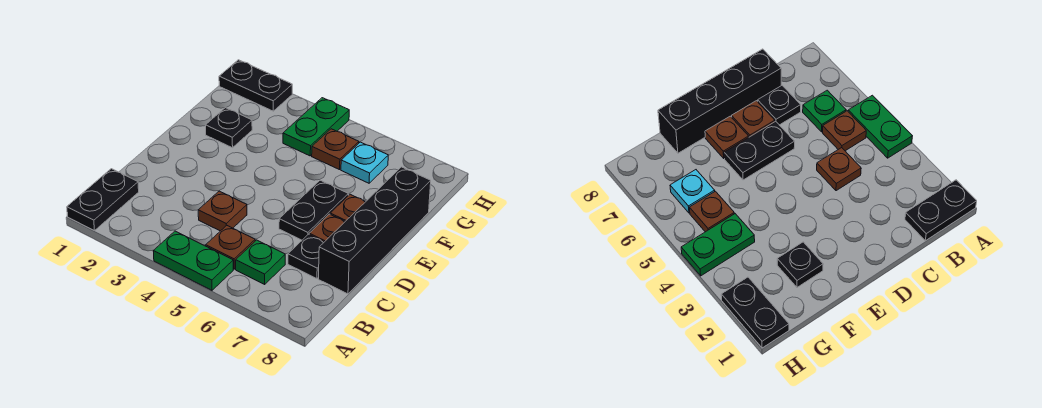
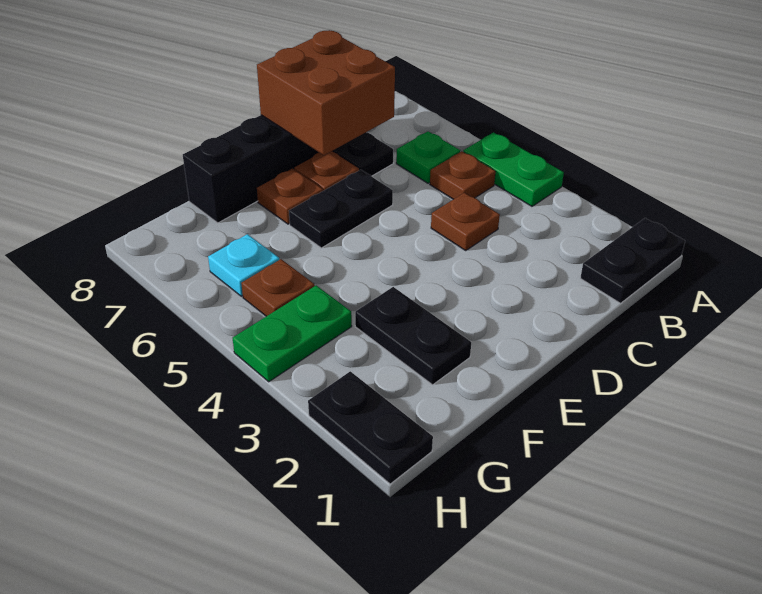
none -> brown brick C7:D8 level 2
black plate F2 level 1 -> black plate F2:F3 level 1

